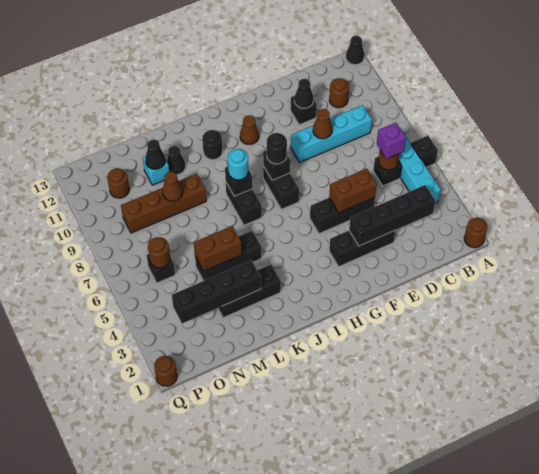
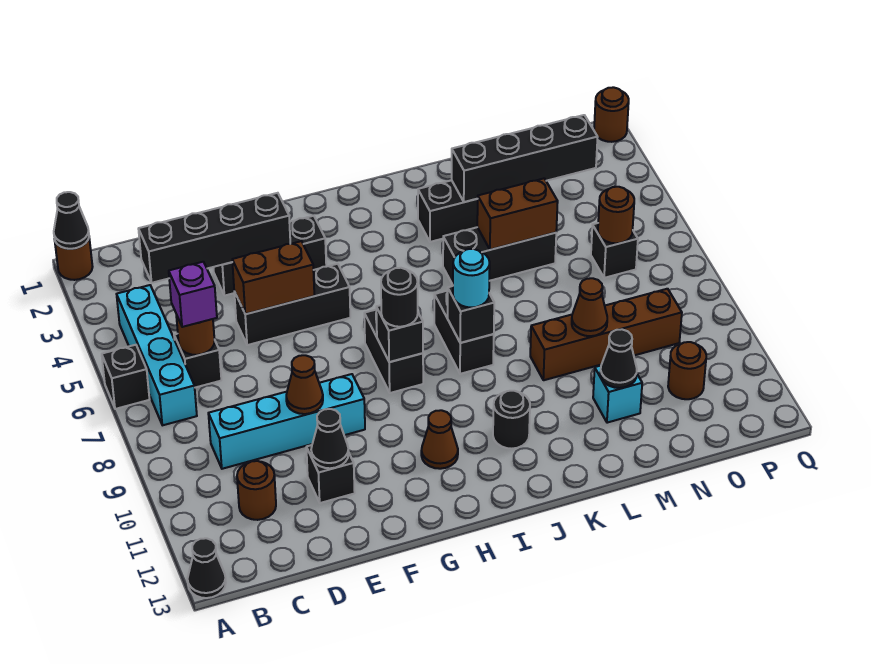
black cone L11 level 1 -> black cone A1 level 2

